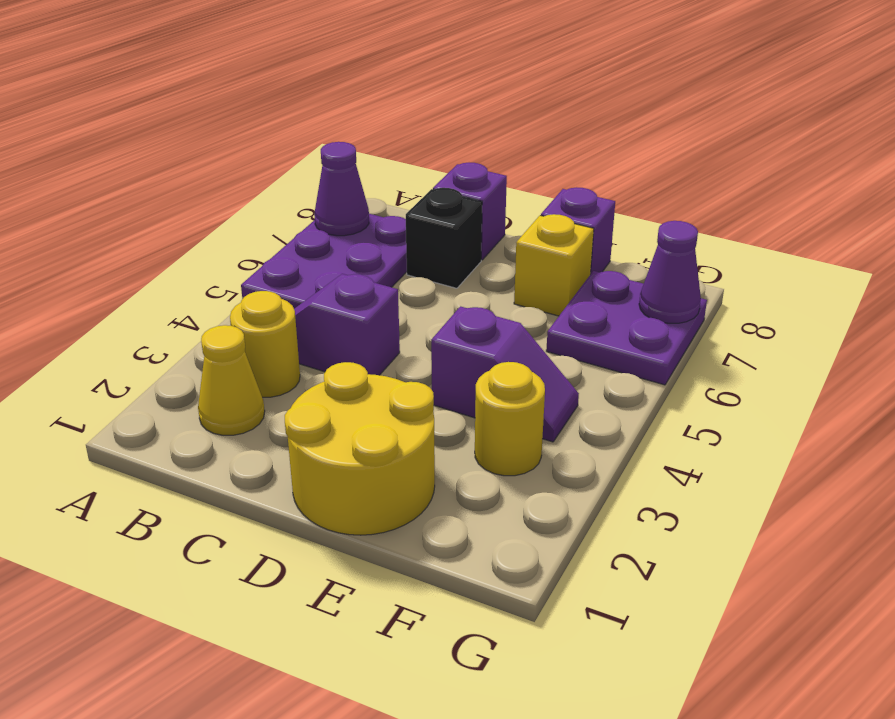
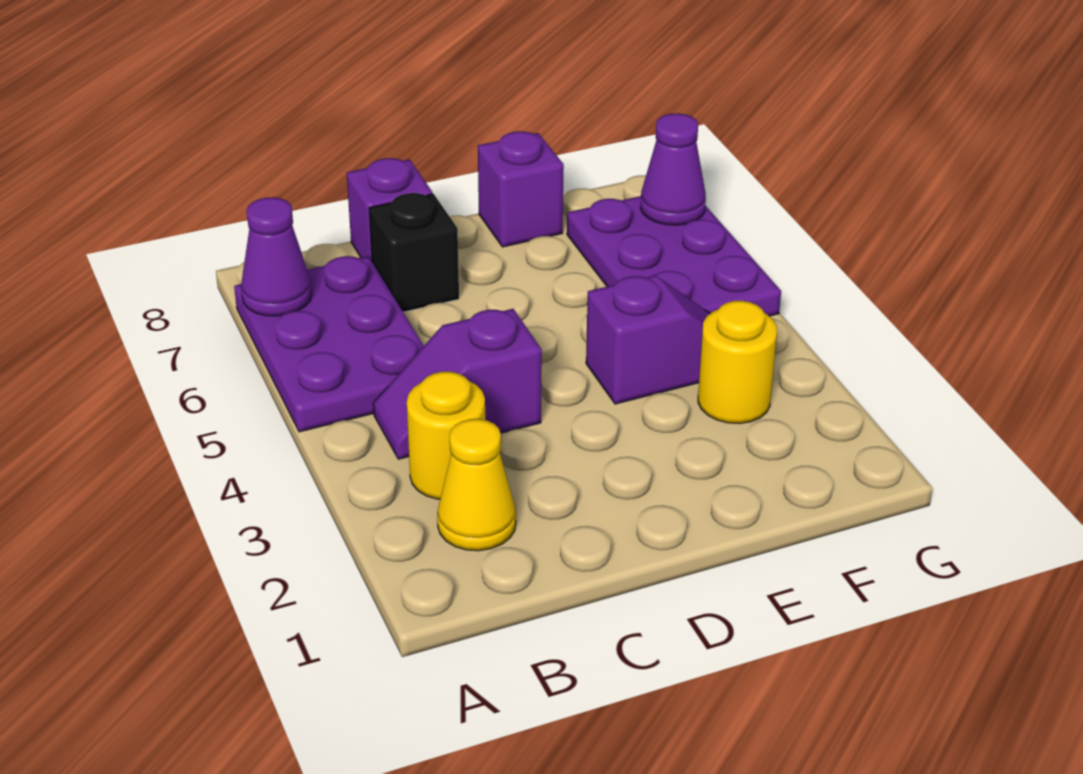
yellow round brick D1:E2 level 1 -> none
yellow brick E7 level 1 -> none
purple plate F6:G7 level 1 -> purple plate F5:G7 level 1

